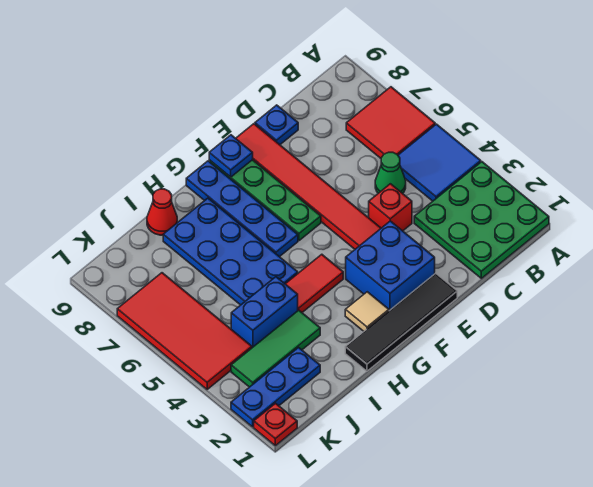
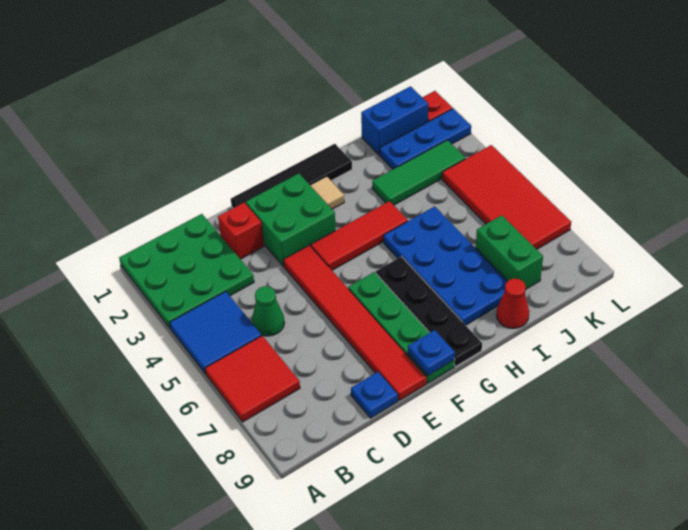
red brick D4 level 1 -> red brick D2 level 1
blue brick E2:F3 level 1 -> green brick E2:F3 level 1
red tile G4:H4 level 1 -> red tile F4:H4 level 1
blue plate G6:G9 level 1 -> black plate G6:G9 level 1
blue brick I4:J4 level 1 -> blue brick J1:K1 level 1
none -> green brick J7:J8 level 1

